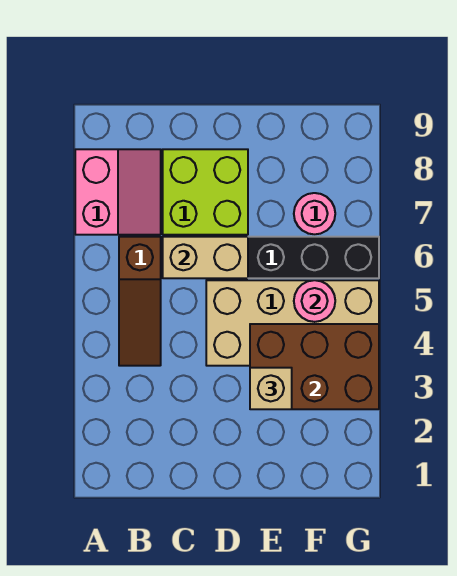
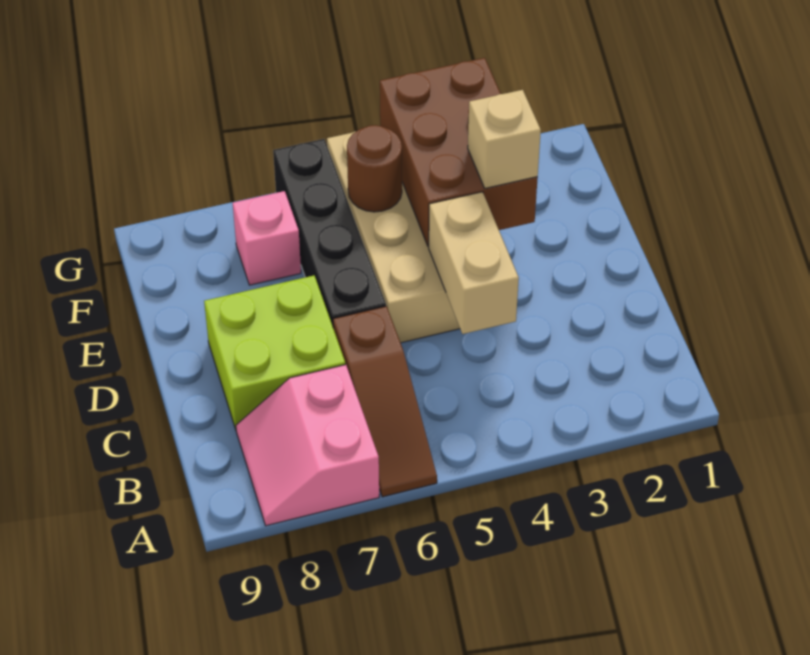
pink slope A7:B8 level 1 top A -> pink slope A7:B8 level 1 top 7
brown slope B4:B6 level 1 top 6 -> brown slope A6:C6 level 1 top C
tan brick C6:D6 level 2 -> tan brick C4:D4 level 2
pink round brick F5 level 2 -> brown round brick F5 level 2
pink round brick F7 level 1 -> pink brick F7 level 1

